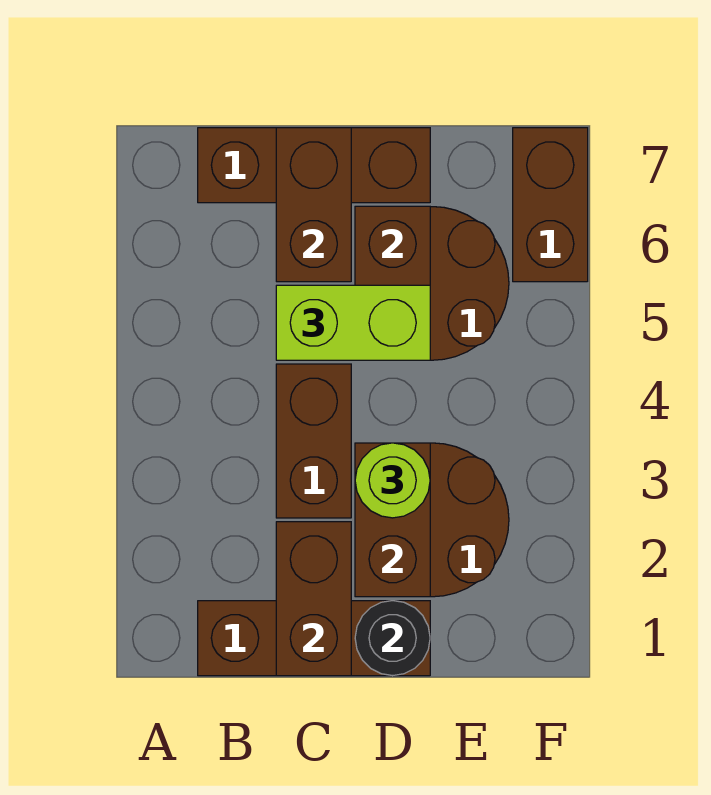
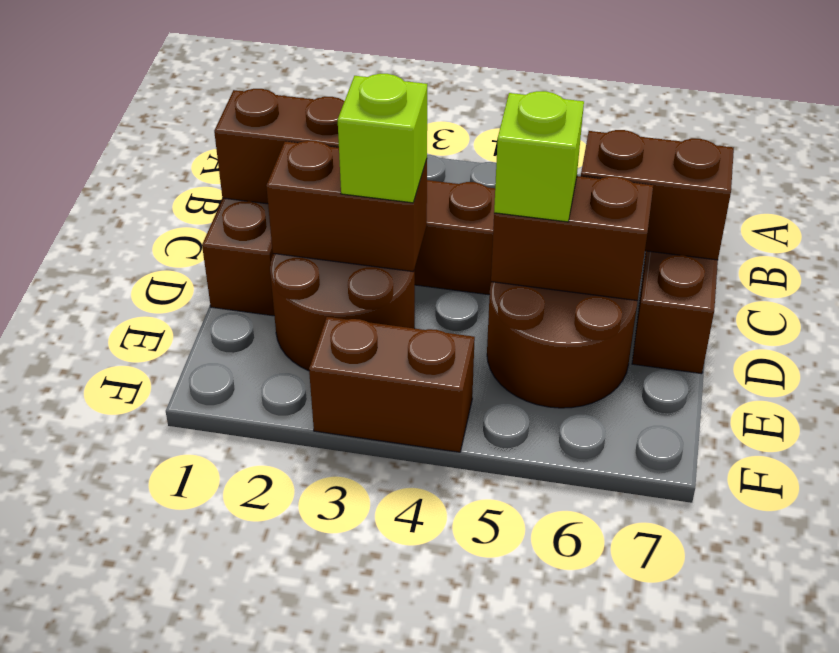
lime brick C5:D5 level 3 -> lime brick D5 level 3
black round brick D1 level 2 -> none
lime round brick D3 level 3 -> lime brick D3 level 3
brown brick F6:F7 level 1 -> brown brick F3:F4 level 1

